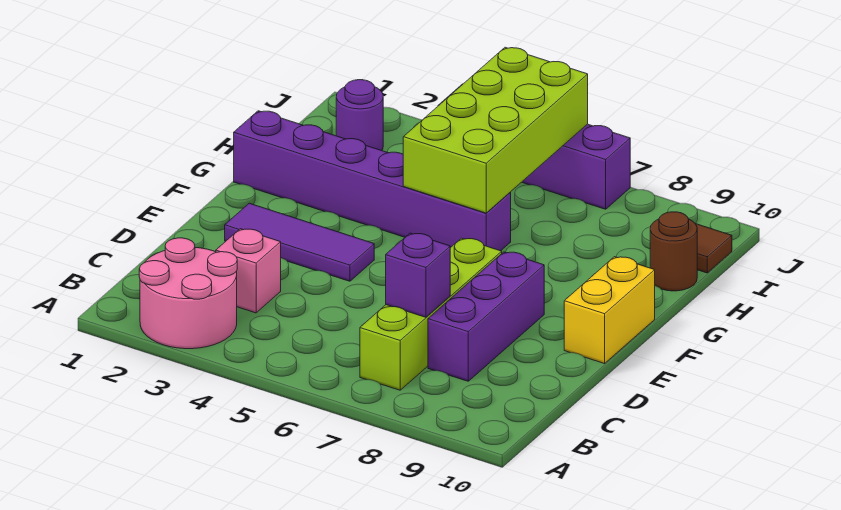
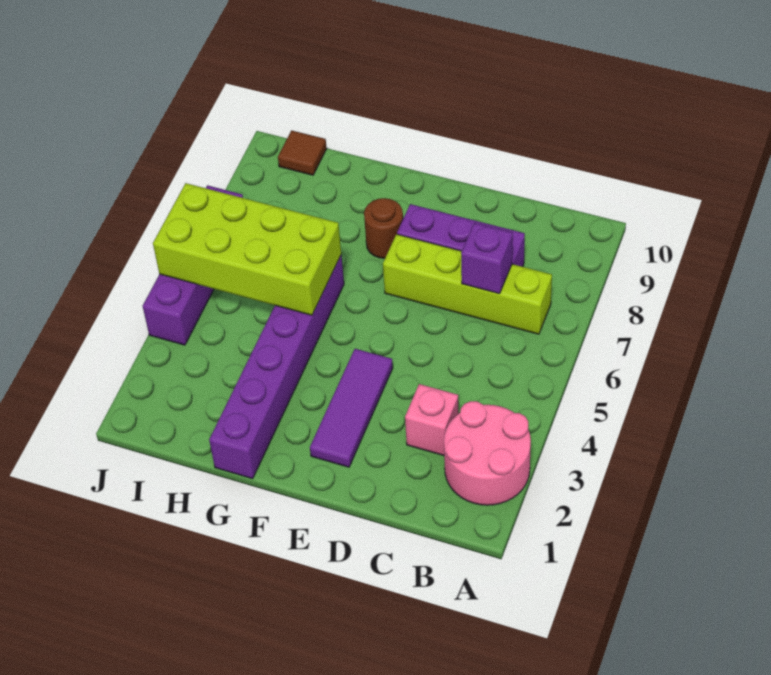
yellow brick E10:F10 level 1 -> none
brown round brick H10 level 1 -> brown round brick F8 level 1
purple round brick I2 level 1 -> none

